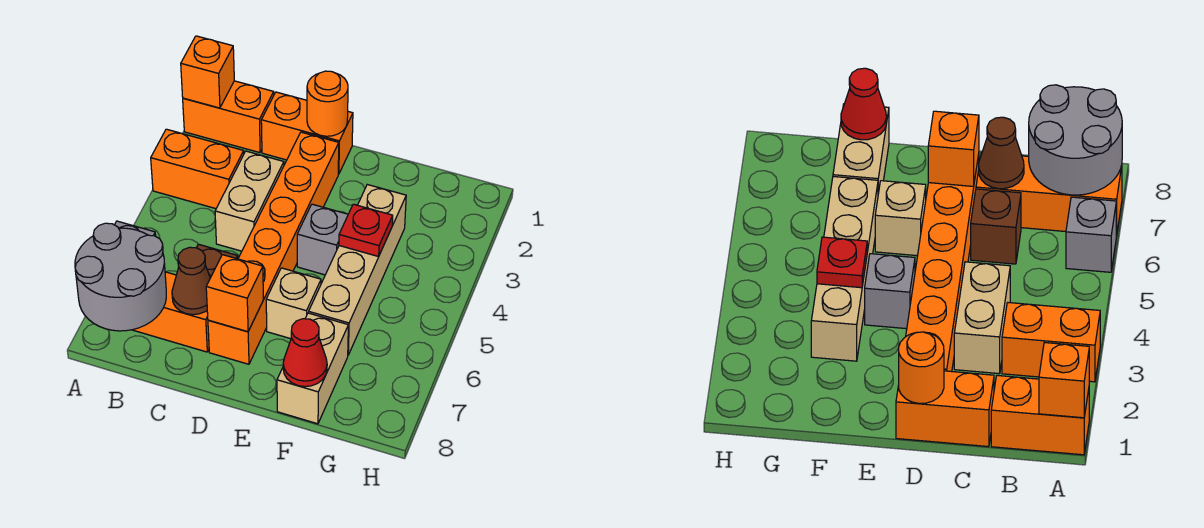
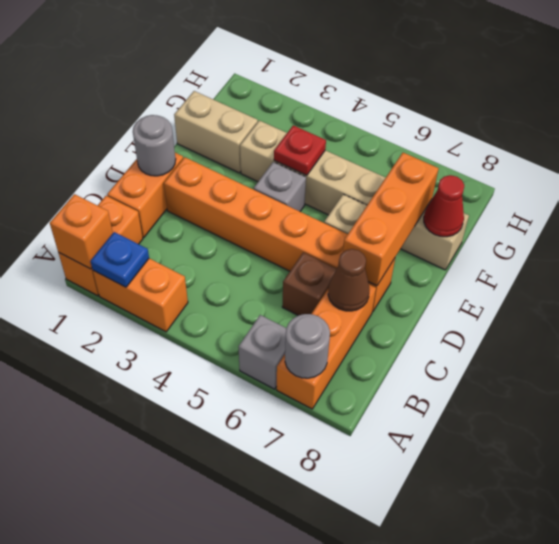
none -> blue plate A2 level 2
orange brick A3:B3 level 1 -> orange brick A2:A3 level 1
grey round brick A7:B8 level 2 -> grey round brick A7 level 2
tan brick C3:C4 level 1 -> tan brick F1:F2 level 1
orange round brick D1 level 2 -> grey round brick D1 level 2
orange brick D7 level 2 -> orange brick D7:F7 level 2

